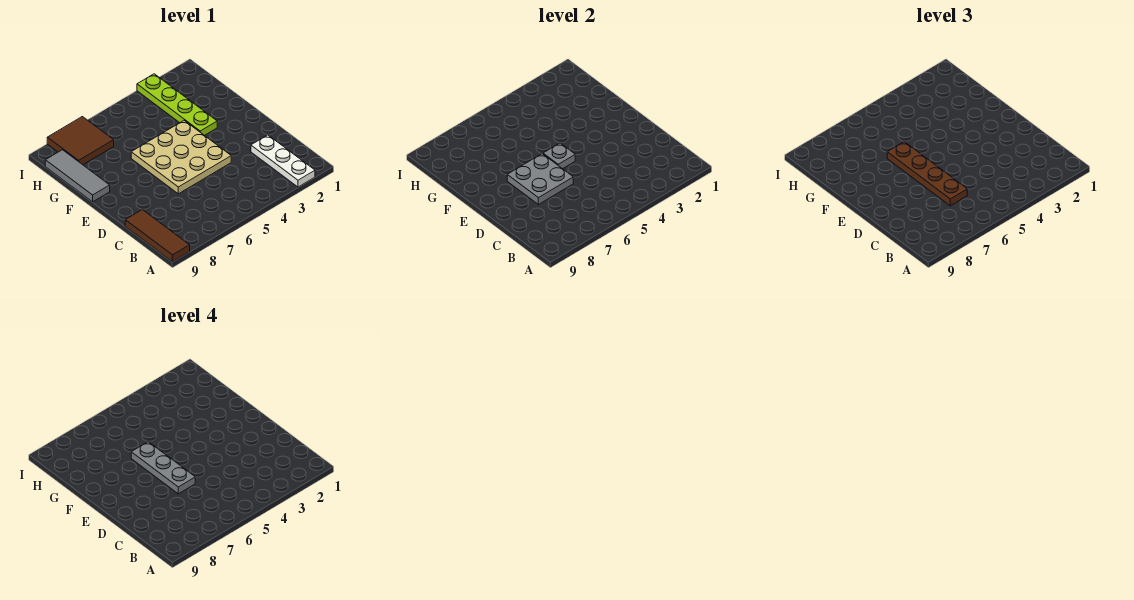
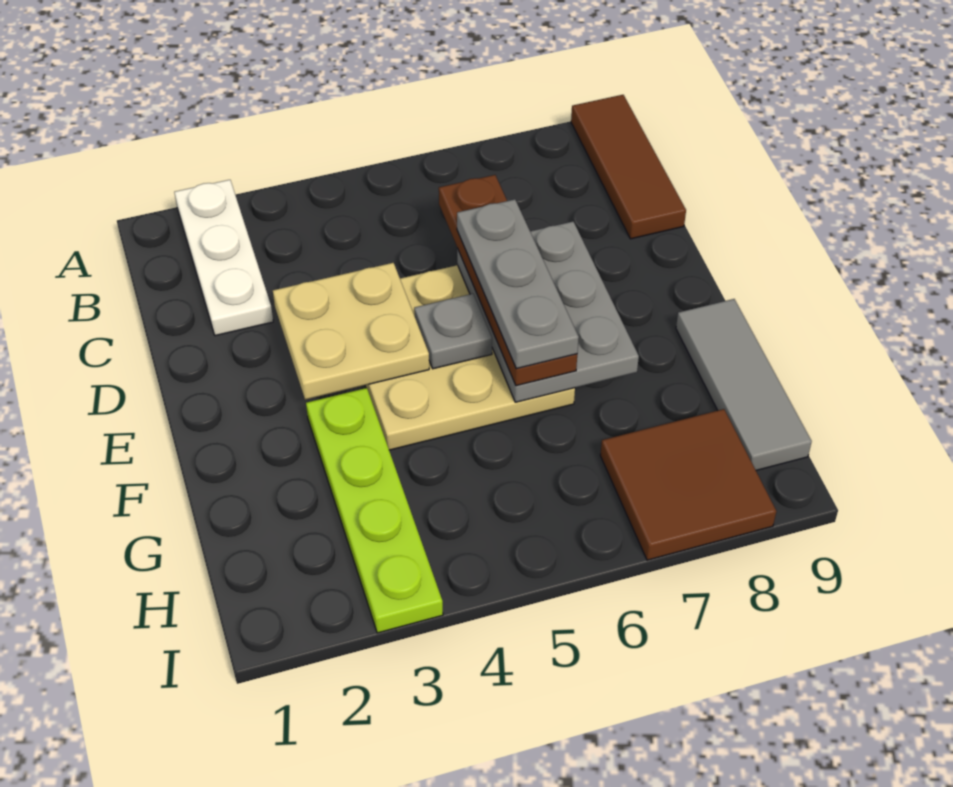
none -> tan plate D3:E4 level 2
grey plate D6:E7 level 2 -> grey plate D6:F7 level 2

